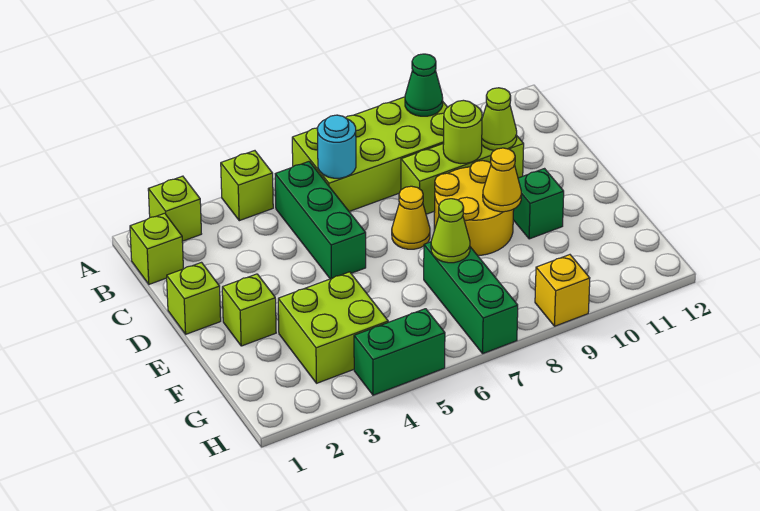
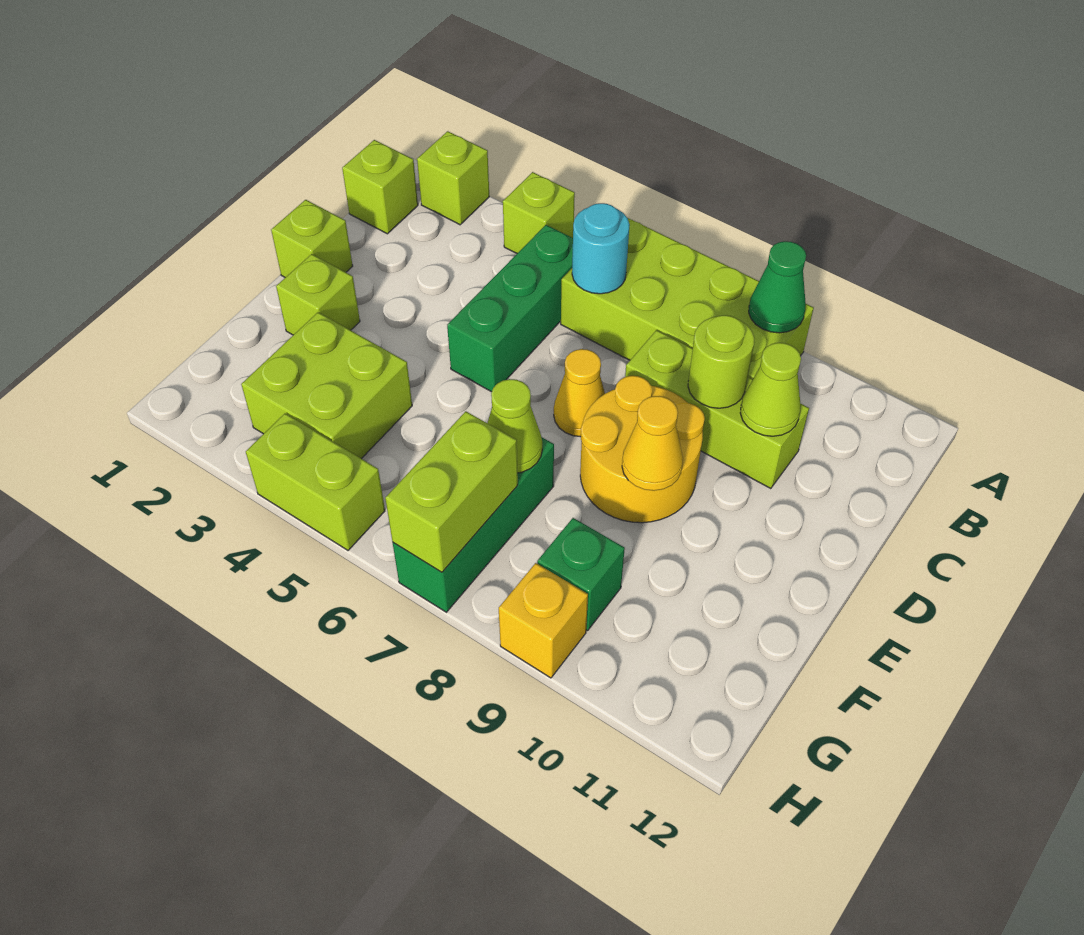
green brick E10 level 1 -> green brick G9 level 1
none -> lime brick G7:H7 level 2
green brick H4:H5 level 1 -> lime brick H4:H5 level 1

